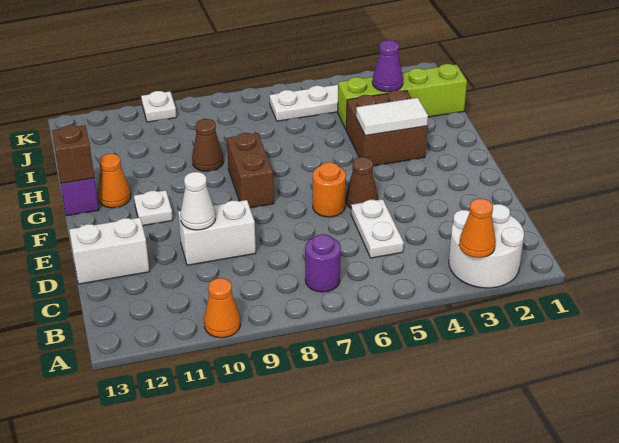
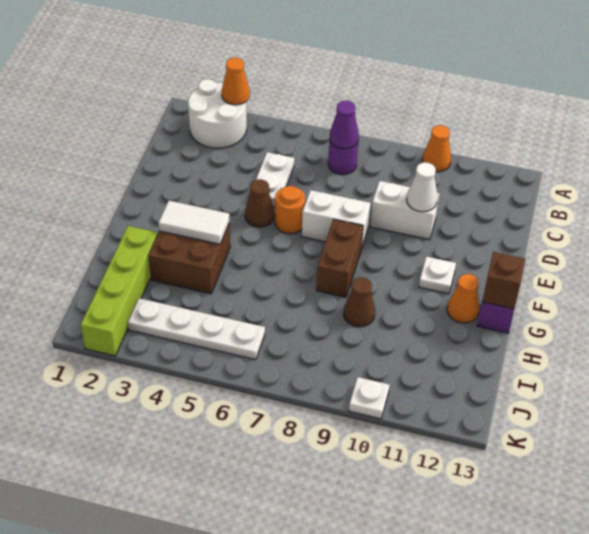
white brick D12:D13 level 1 -> white brick E7:E8 level 1
lime brick I1:I4 level 1 -> lime brick H2:K2 level 1
purple cone I3 level 2 -> purple cone B7 level 2

